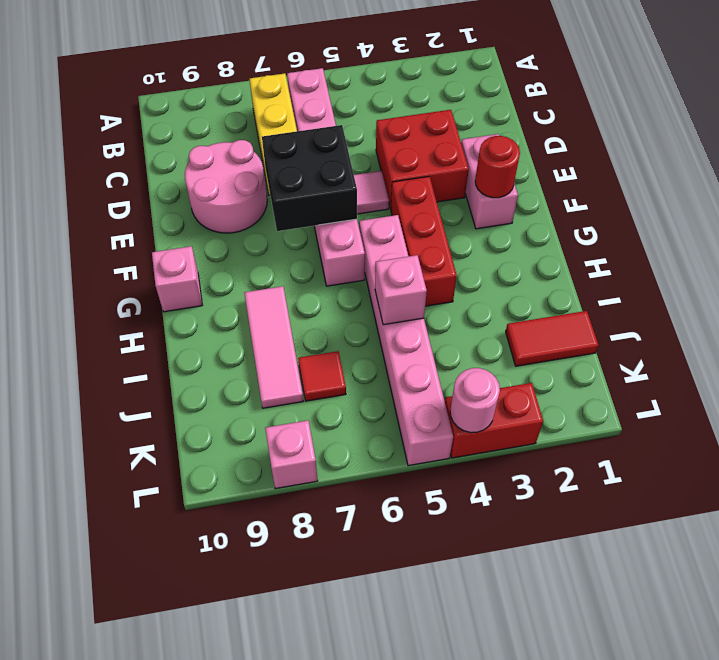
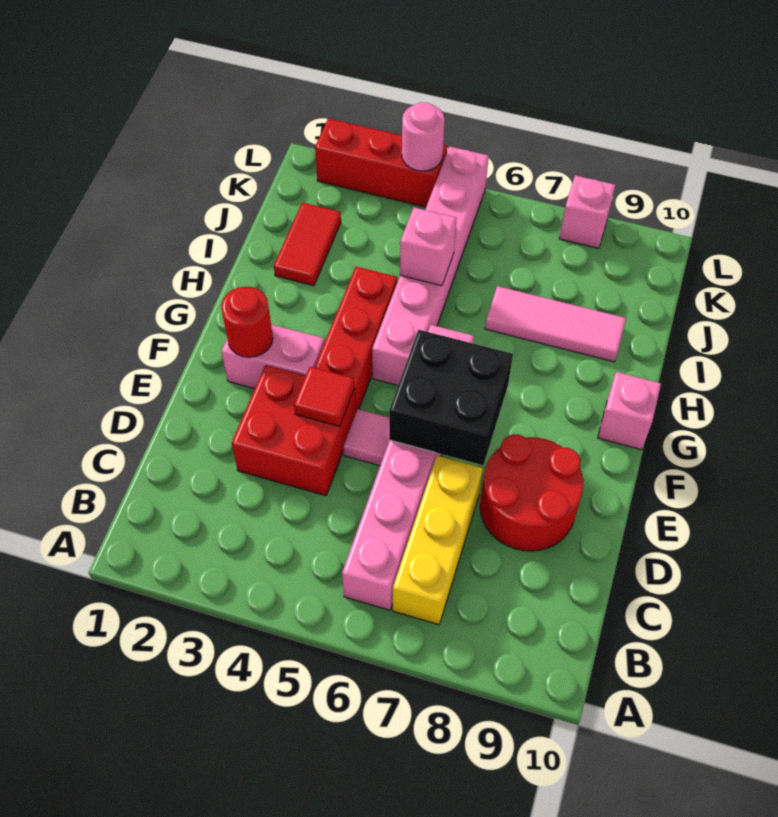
pink round brick D8:E9 level 1 -> red round brick D8:E9 level 1
pink brick E2:F2 level 1 -> pink brick F2:F3 level 1
pink tile H8:J8 level 1 -> pink tile I7:I9 level 1
red tile J1:J2 level 1 -> red tile I2:J2 level 1
red tile J7 level 1 -> red tile E4 level 2
red brick L3:L4 level 1 -> red brick L2:L4 level 1

